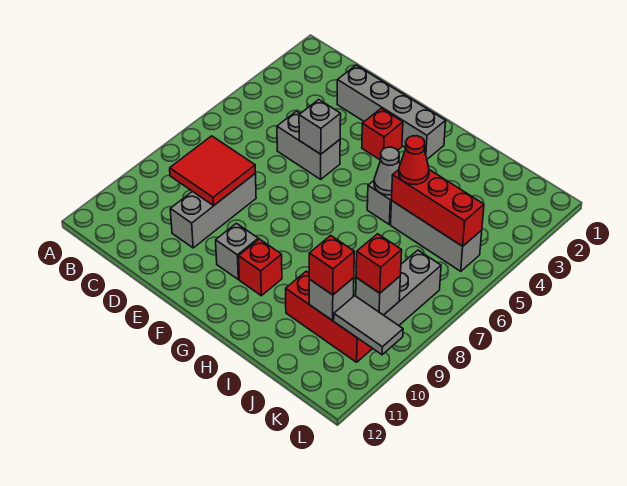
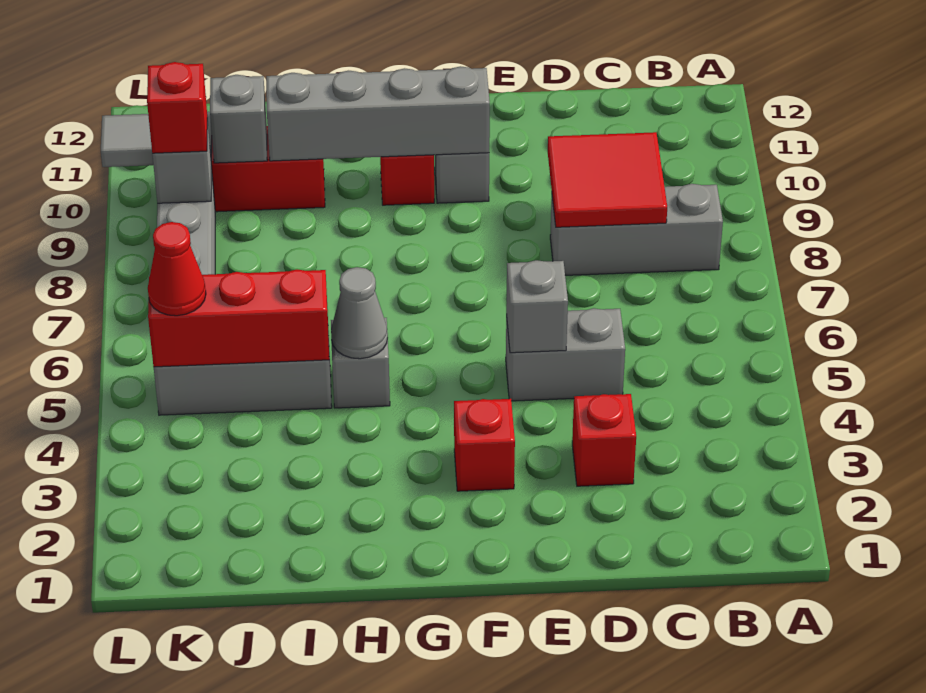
grey brick D2:G2 level 1 -> grey brick F10:I10 level 2
grey brick D8:D10 level 1 -> grey brick B8:D8 level 1
red cone I5 level 3 -> red cone K5 level 3
red brick J10 level 3 -> red brick D3 level 1

